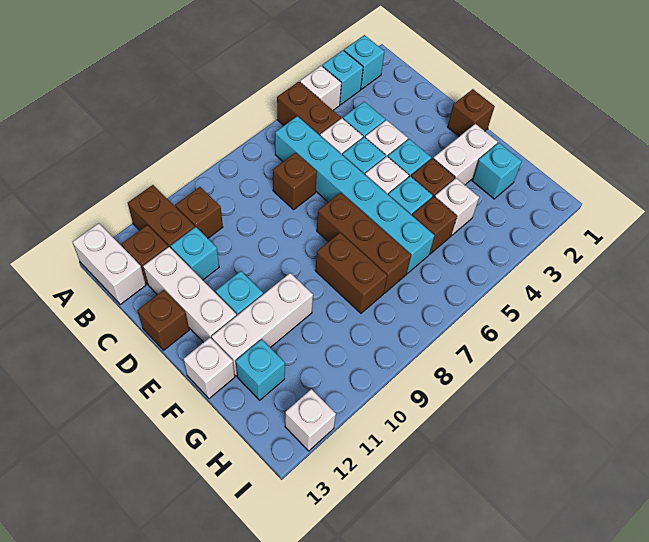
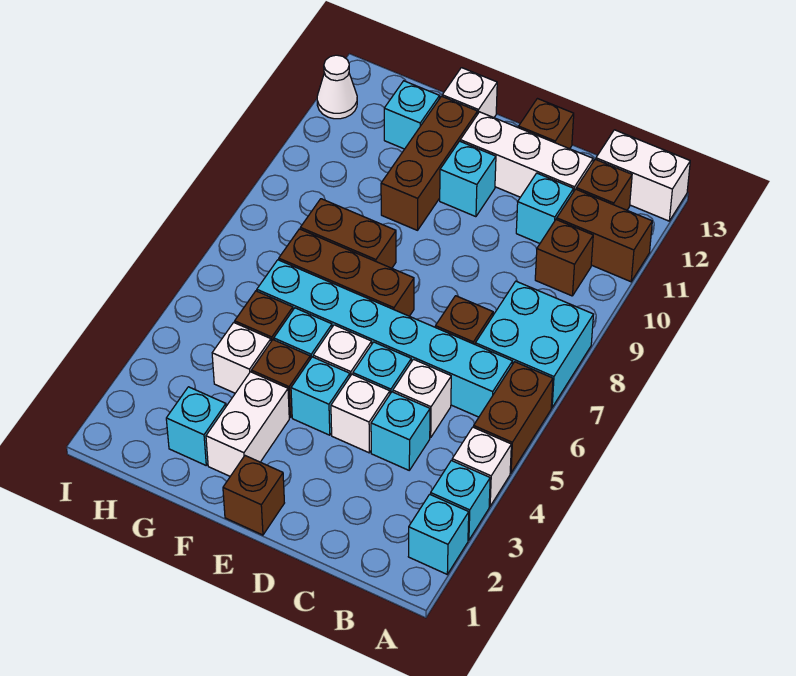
brown brick A5:B5 level 1 -> brown brick A5:A6 level 1
none -> cyan brick A7:B8 level 1
white brick F10:F12 level 1 -> brown brick F10:F12 level 1
white brick I12 level 1 -> white cone I12 level 1

